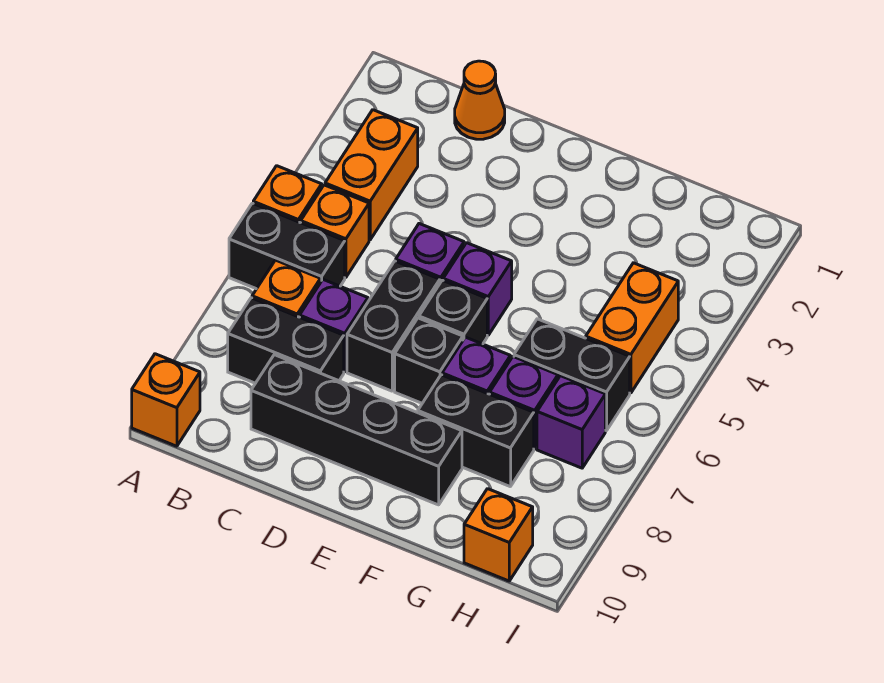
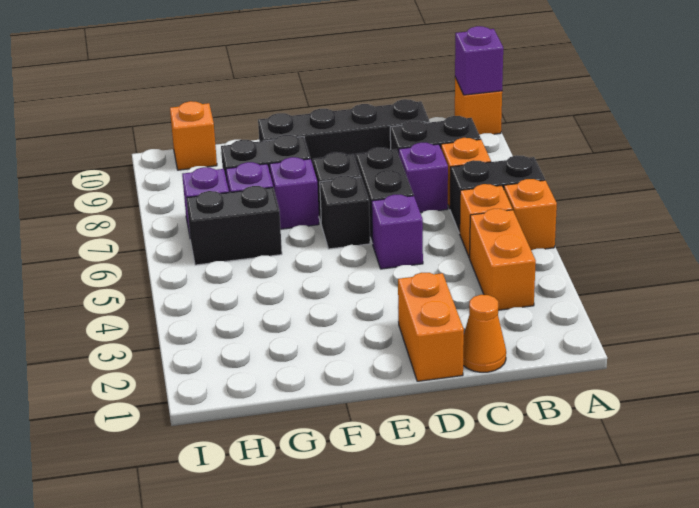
purple brick E5 level 1 -> purple brick A10 level 2
orange brick H4:H5 level 1 -> orange brick D1:D2 level 1

